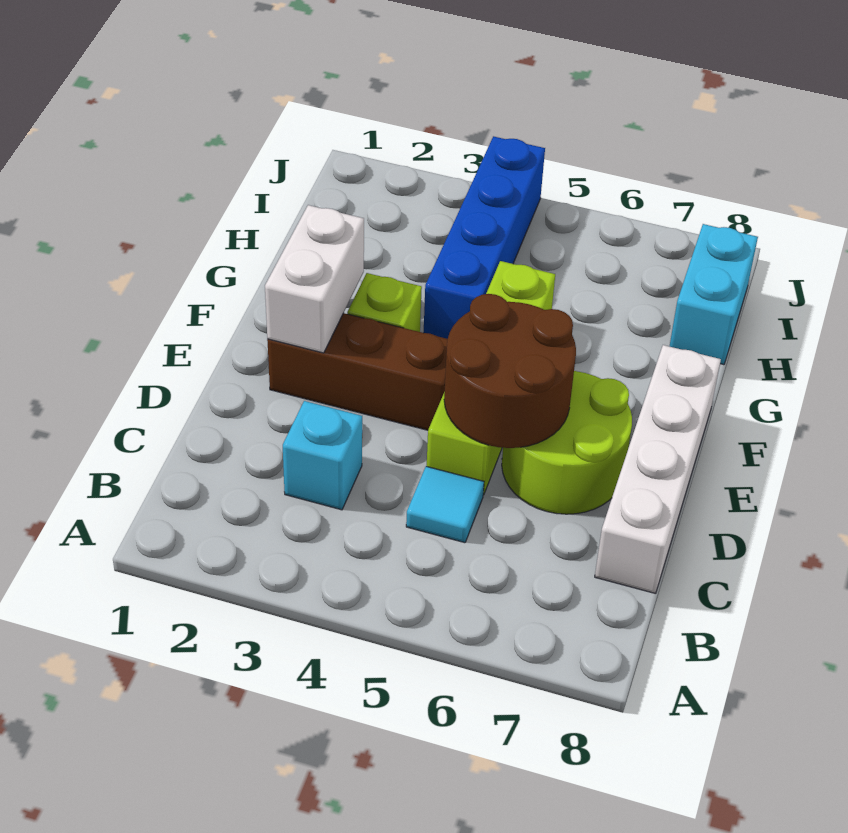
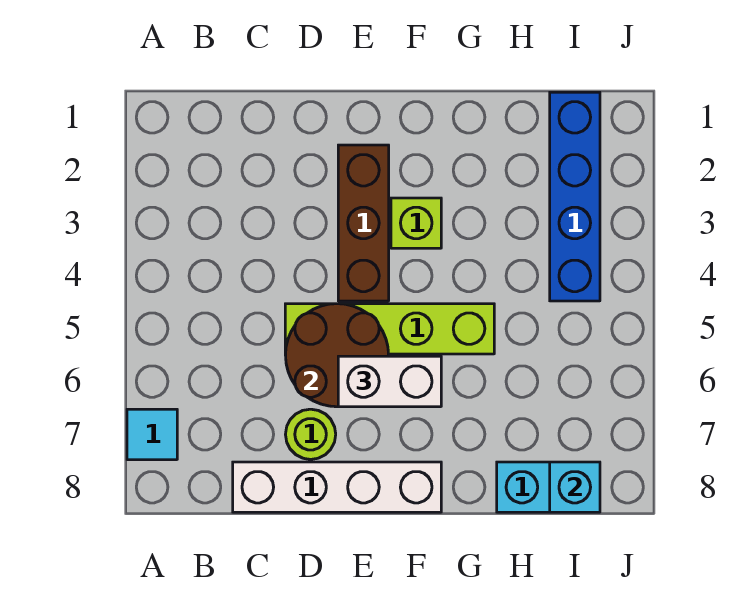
cyan brick C3 level 1 -> cyan brick I8 level 2
cyan tile C5 level 1 -> cyan tile A7 level 1
lime round brick D6:E7 level 1 -> lime round brick D7 level 1
white brick E2:F2 level 2 -> white brick E6:F6 level 3
blue brick G4:J4 level 1 -> blue brick I1:I4 level 1

